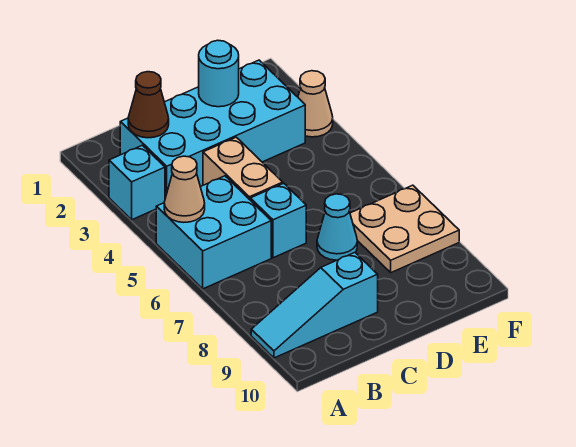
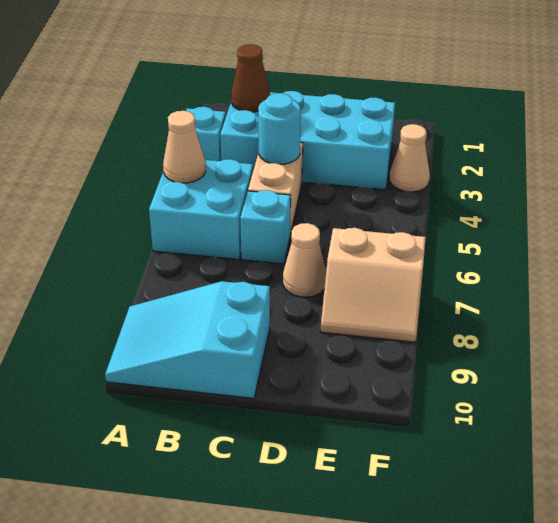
cyan slope A9:C9 level 1 top C -> cyan slope A9:C10 level 1 top C
cyan round brick D2 level 2 -> cyan round brick C4 level 2
cyan cone D7 level 1 -> tan cone D7 level 1
tan plate E7:F8 level 1 -> tan slope E7:F8 level 1 top 7

